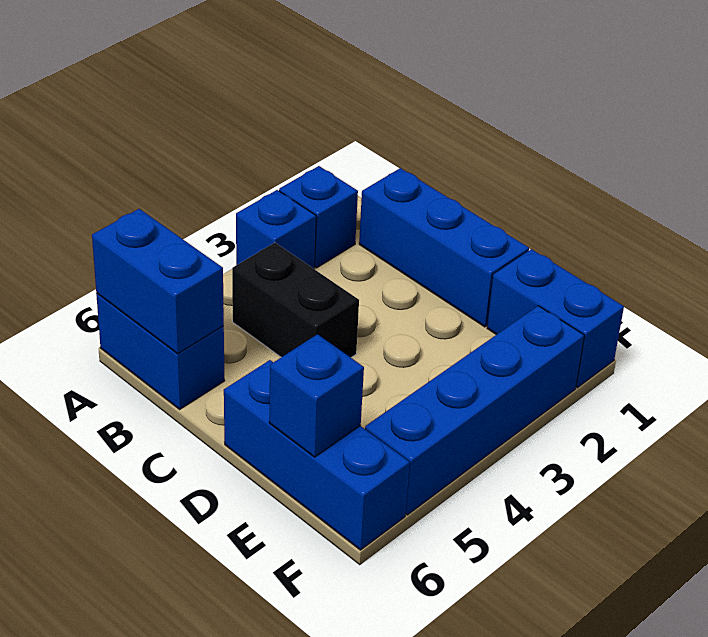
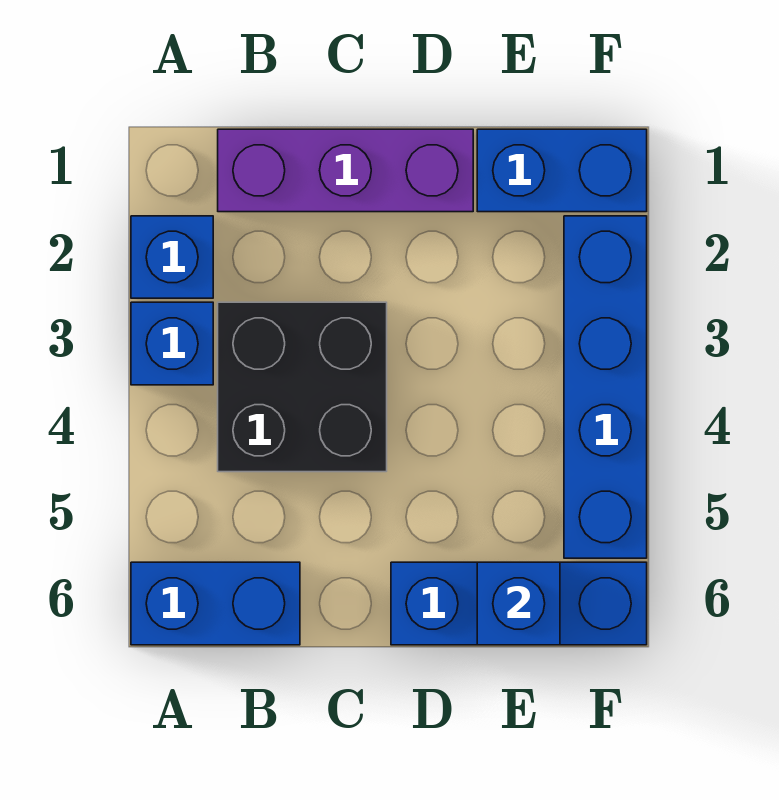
blue brick A6:B6 level 2 -> none
blue brick B1:D1 level 1 -> purple brick B1:D1 level 1
black brick B4:C4 level 1 -> black brick B3:C4 level 1

